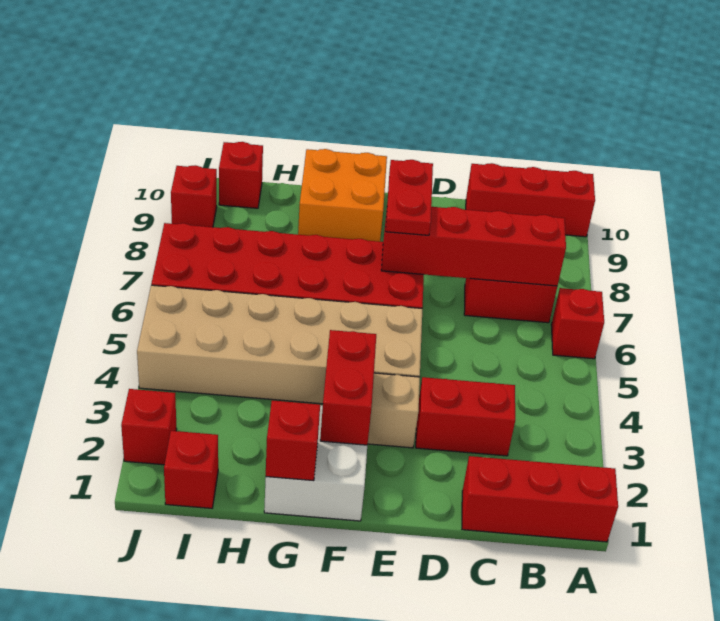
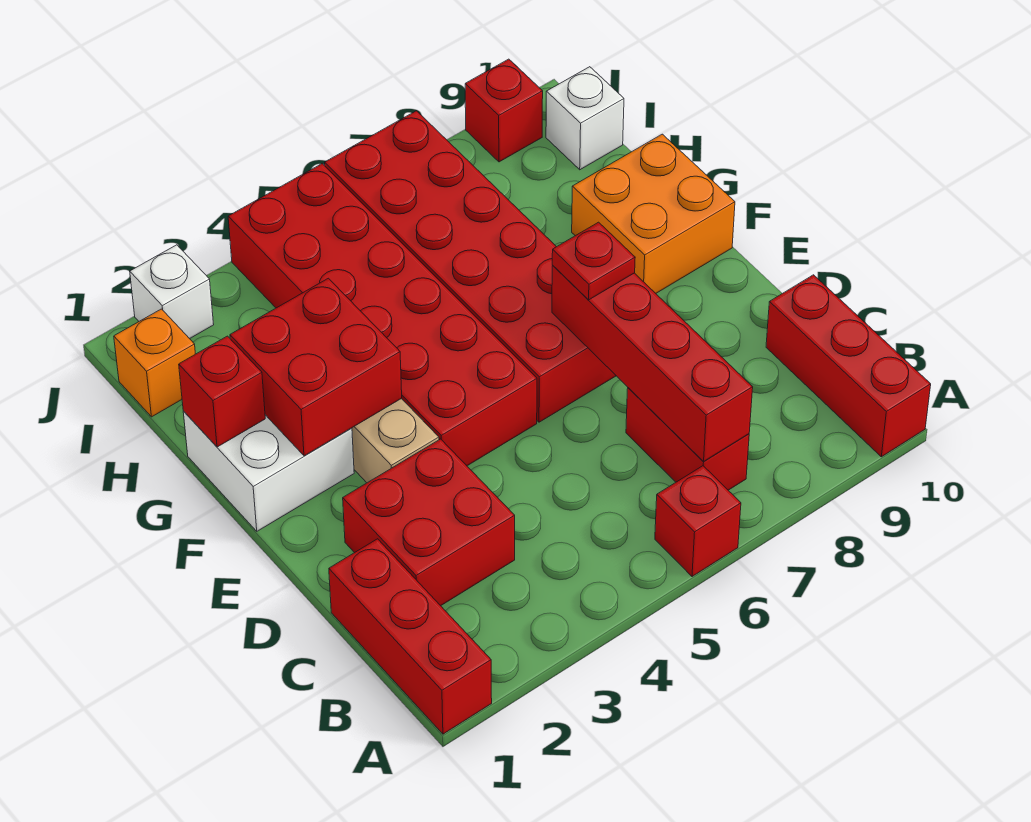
red brick C3:D3 level 1 -> red brick C2:D3 level 1
tan brick E4:J5 level 1 -> red brick E4:J5 level 1
red plate E7:E8 level 3 -> red plate E7 level 3
red brick F2:F3 level 2 -> red brick F2:G3 level 2
red brick I1 level 1 -> orange brick I1 level 1
red brick I10 level 1 -> white brick I10 level 1
red brick J2 level 1 -> white brick J2 level 1

